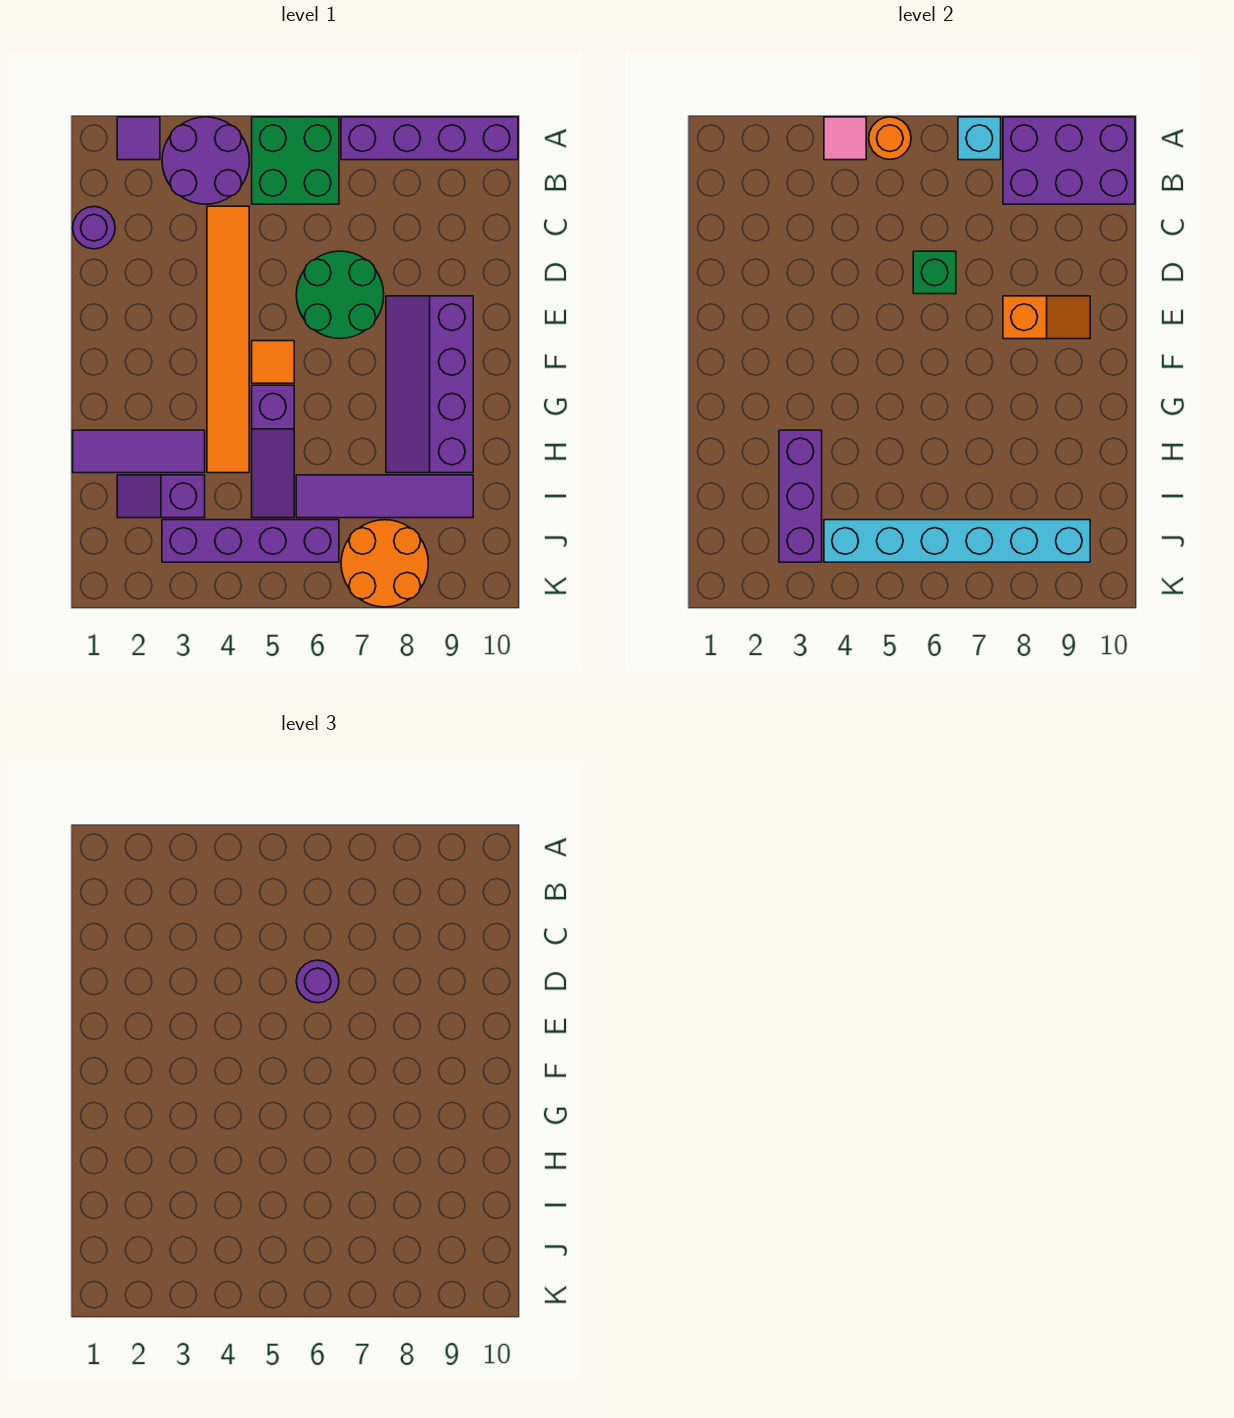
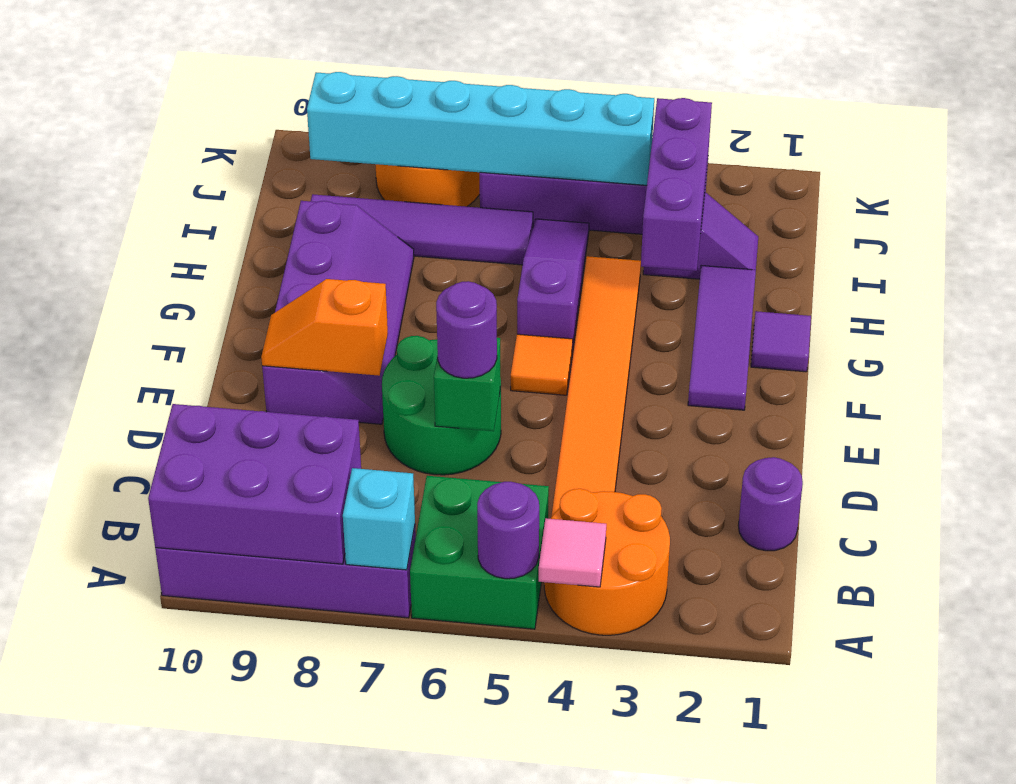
purple tile A2 level 1 -> purple tile G1 level 1
purple round brick A3:B4 level 1 -> orange round brick A3:B4 level 1
orange round brick A5 level 2 -> purple round brick A5 level 2
purple tile H1:H3 level 1 -> purple tile F2:H2 level 1

